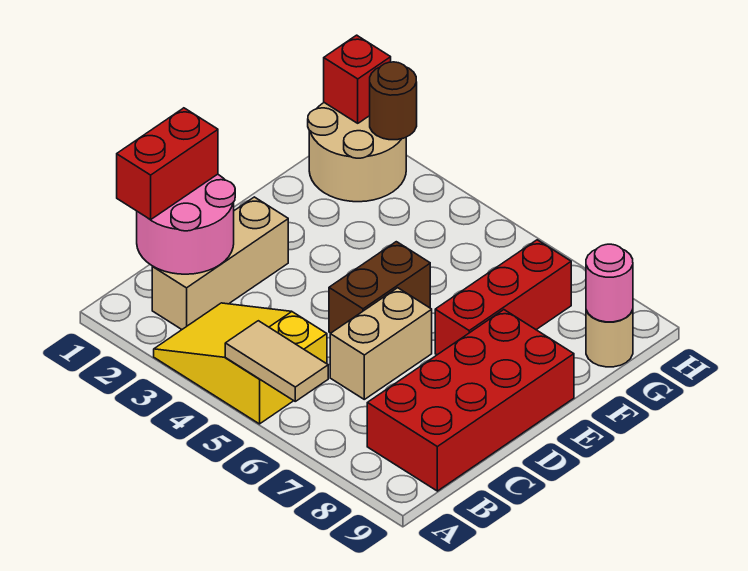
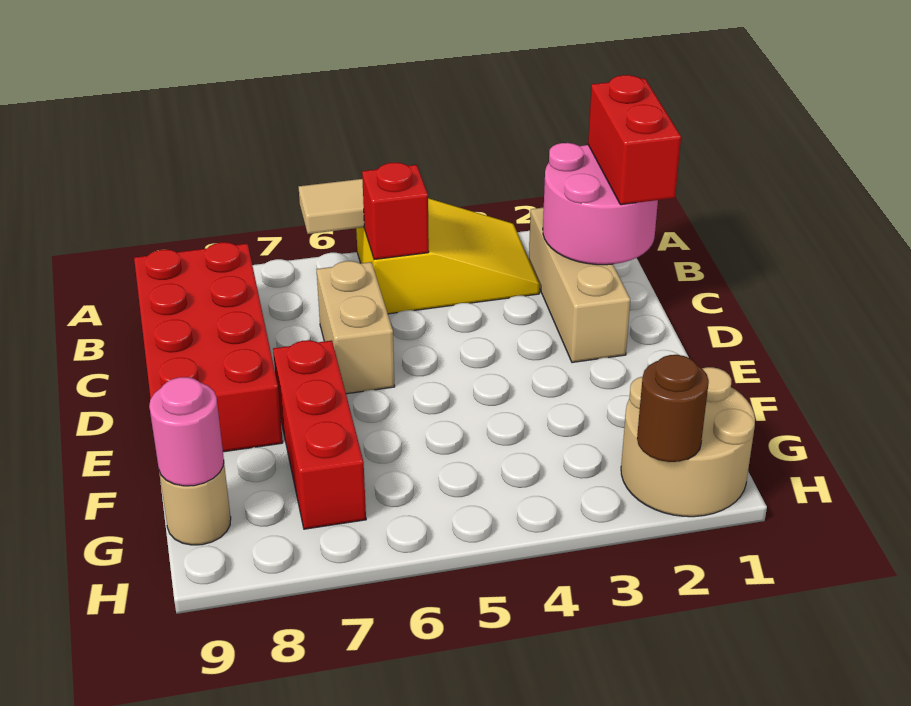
brown brick D5:E5 level 1 -> none
red brick H1 level 2 -> red brick B5 level 2

